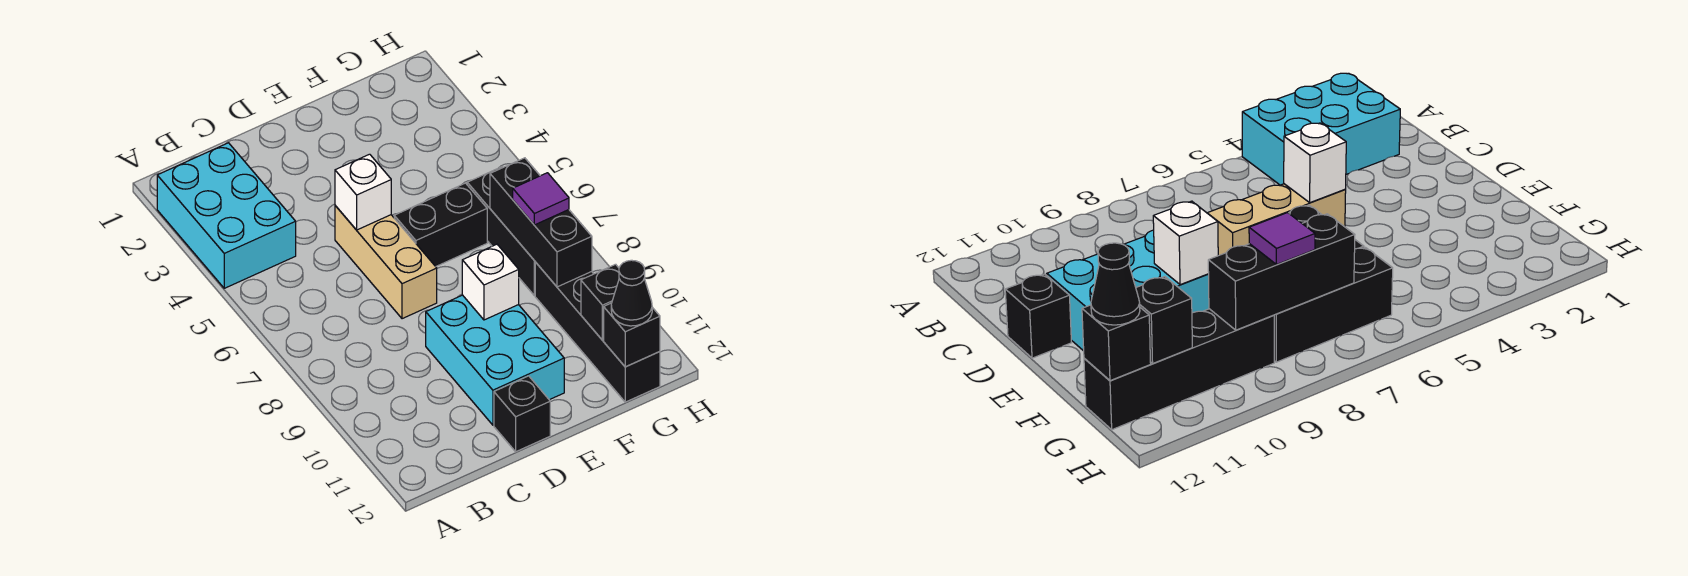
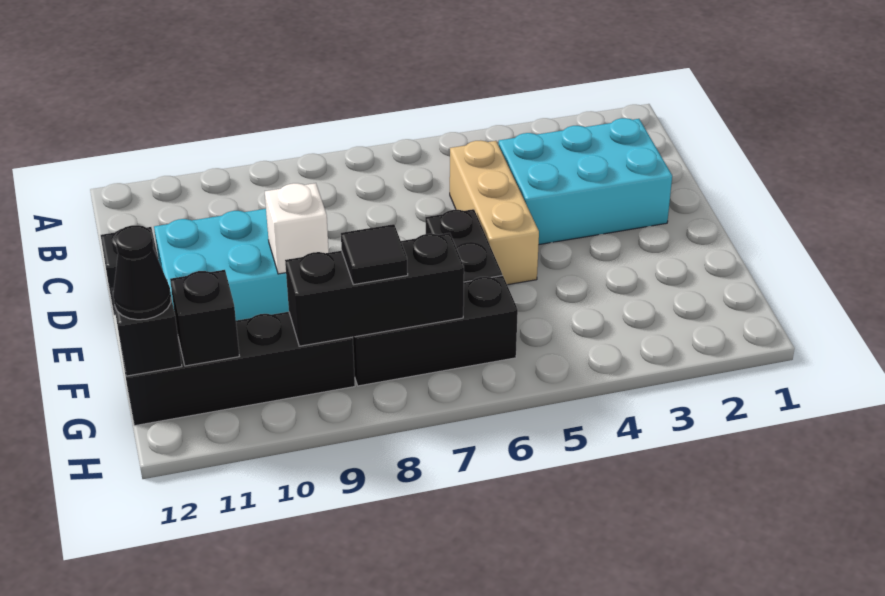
cyan brick A2:B4 level 1 -> cyan brick C2:D4 level 1
tan brick D5:D7 level 1 -> tan brick C5:E5 level 1
white brick D5 level 2 -> none
purple tile G8 level 3 -> black tile G8 level 3

